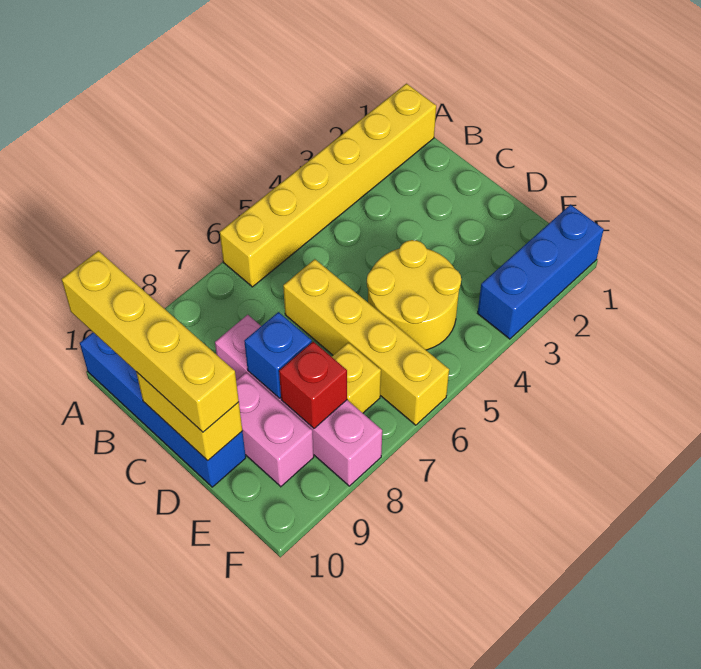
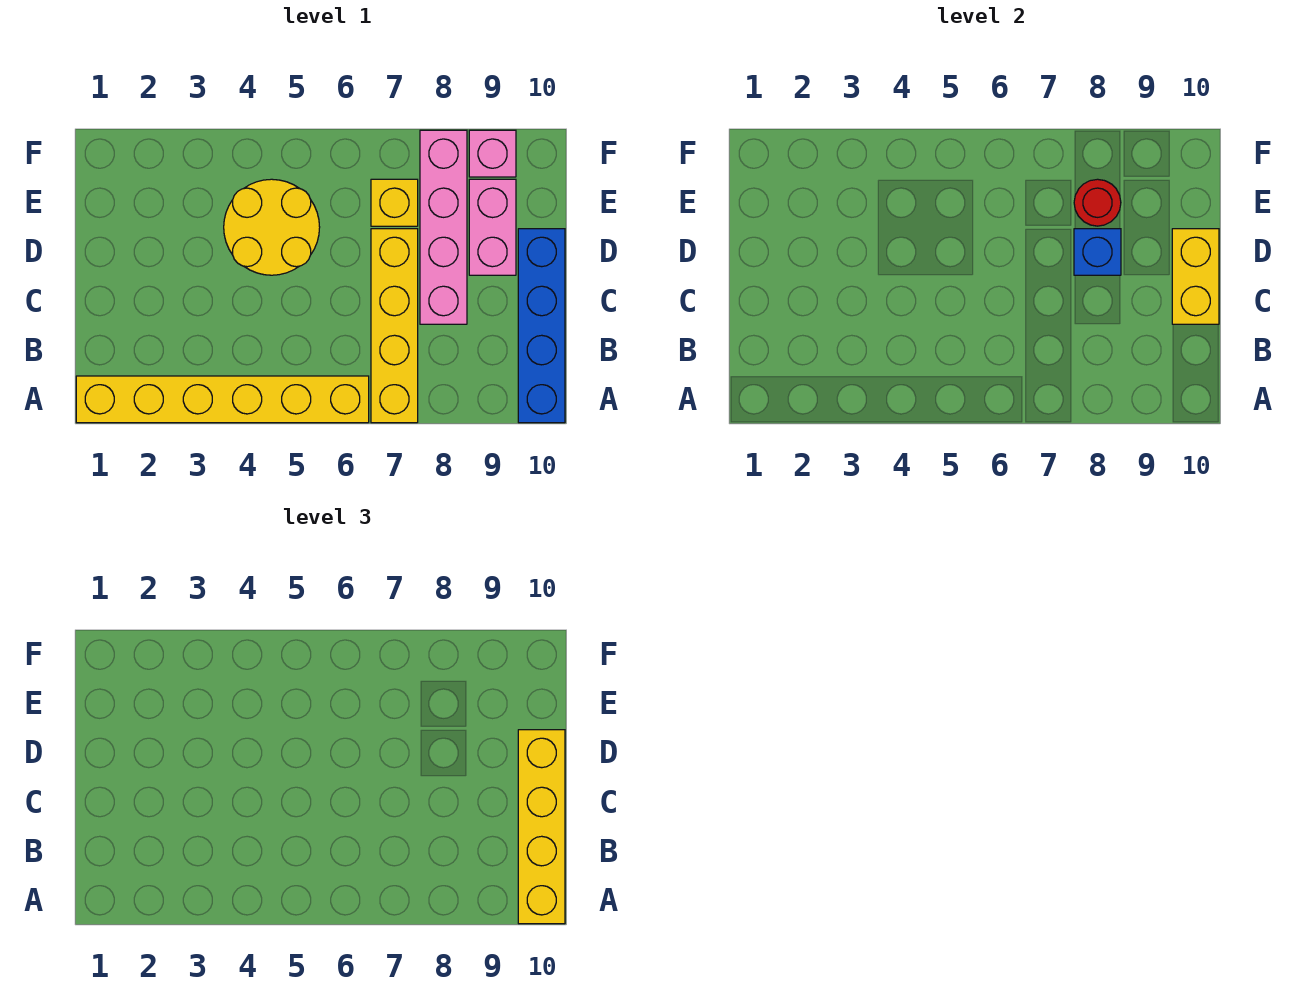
yellow brick C6:F6 level 1 -> yellow brick A7:D7 level 1
red brick E8 level 2 -> red round brick E8 level 2
blue brick F1:F3 level 1 -> none
none -> pink brick F9 level 1

